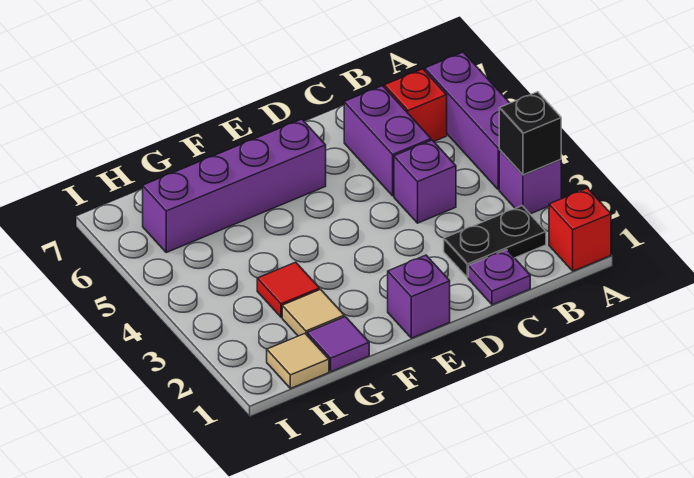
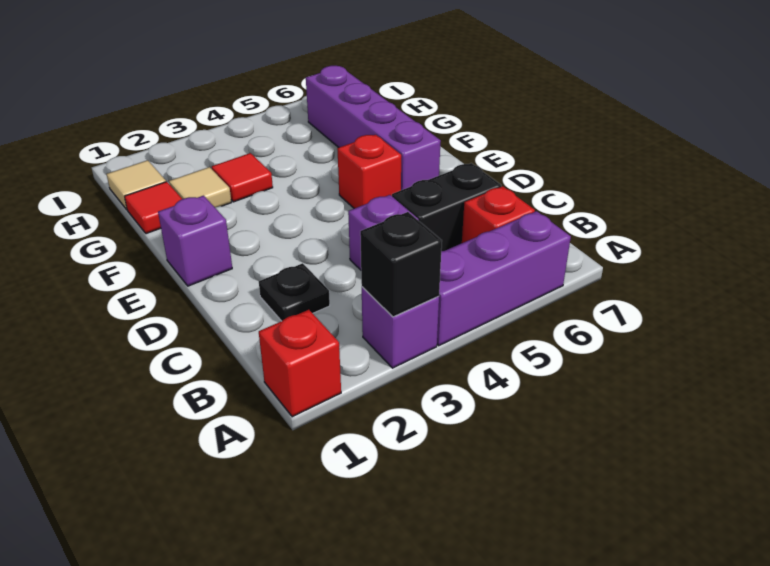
black plate B2:C2 level 1 -> black plate C2 level 1
purple plate C1 level 1 -> none
purple brick C5:C6 level 1 -> black brick C5:C6 level 1
none -> red brick E5 level 1
purple tile G1 level 1 -> red tile G1 level 1

